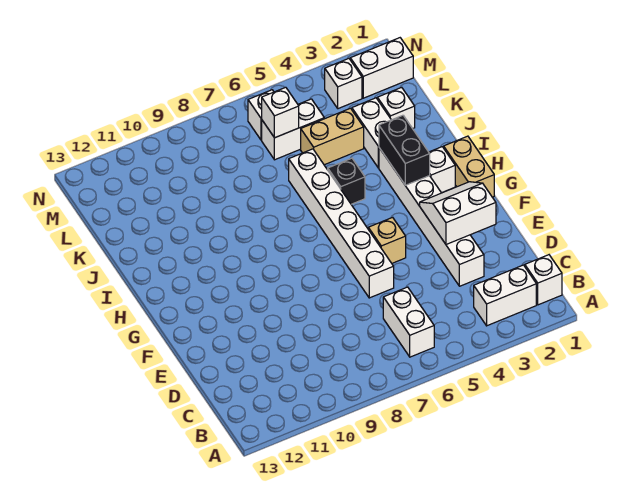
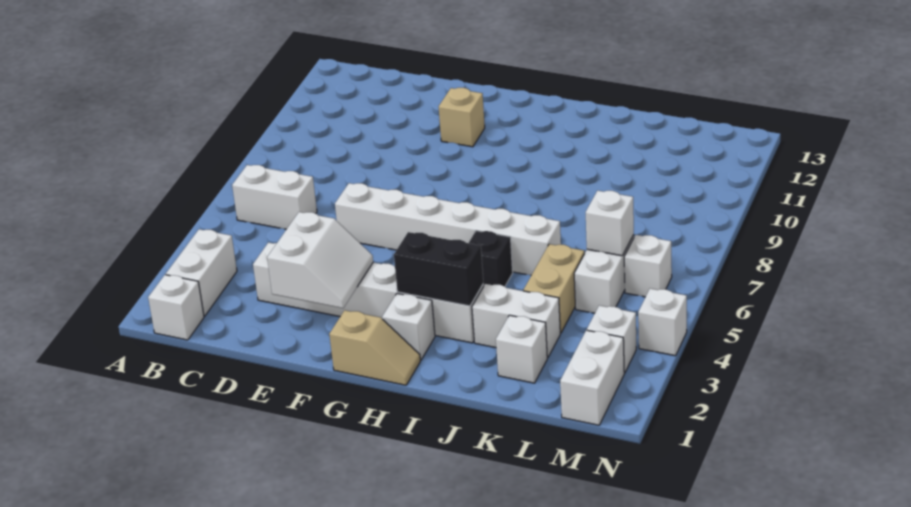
tan brick F5 level 1 -> tan brick F11 level 1
tan brick G1:H1 level 1 -> tan slope G1:H1 level 1 top G
none -> white brick N4 level 1

